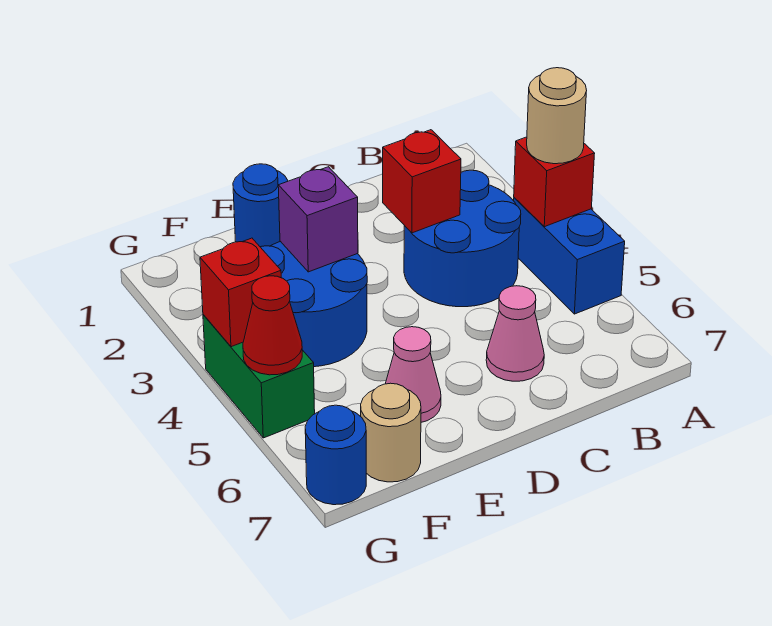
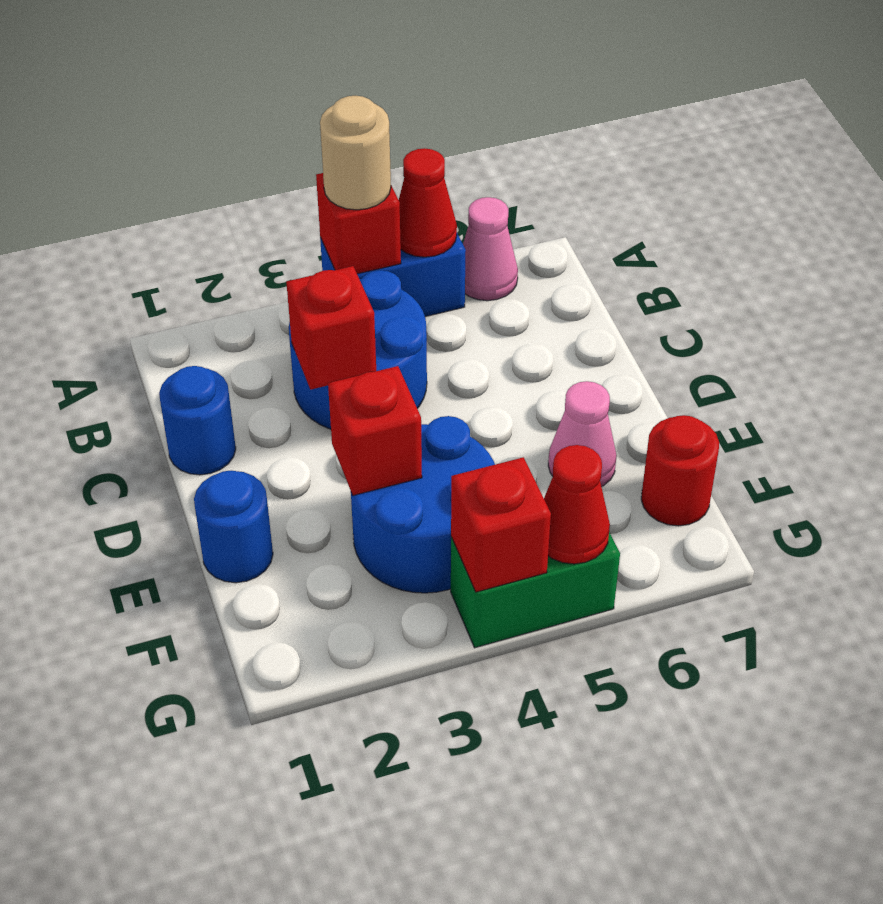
none -> red cone A5 level 2
pink cone C6 level 1 -> pink cone A6 level 1
purple brick E3 level 2 -> red brick E3 level 2
tan round brick F7 level 1 -> red round brick F7 level 1
blue round brick G7 level 1 -> blue round brick C1 level 1

